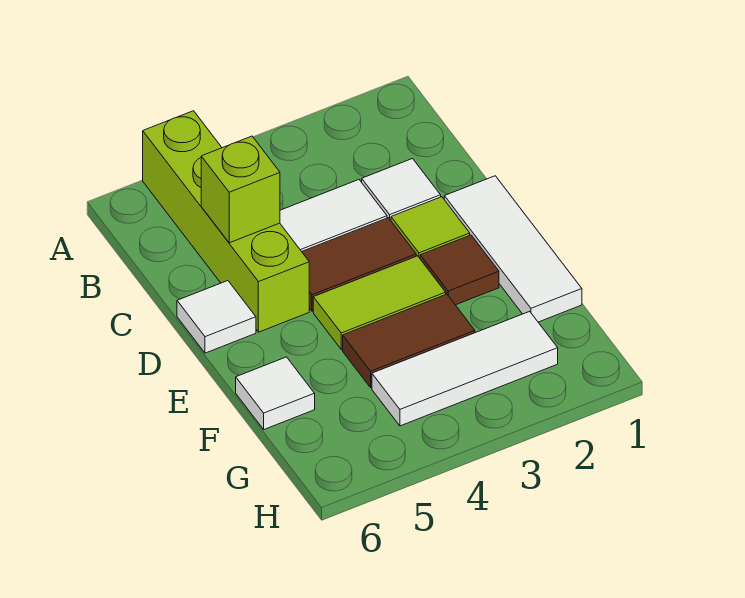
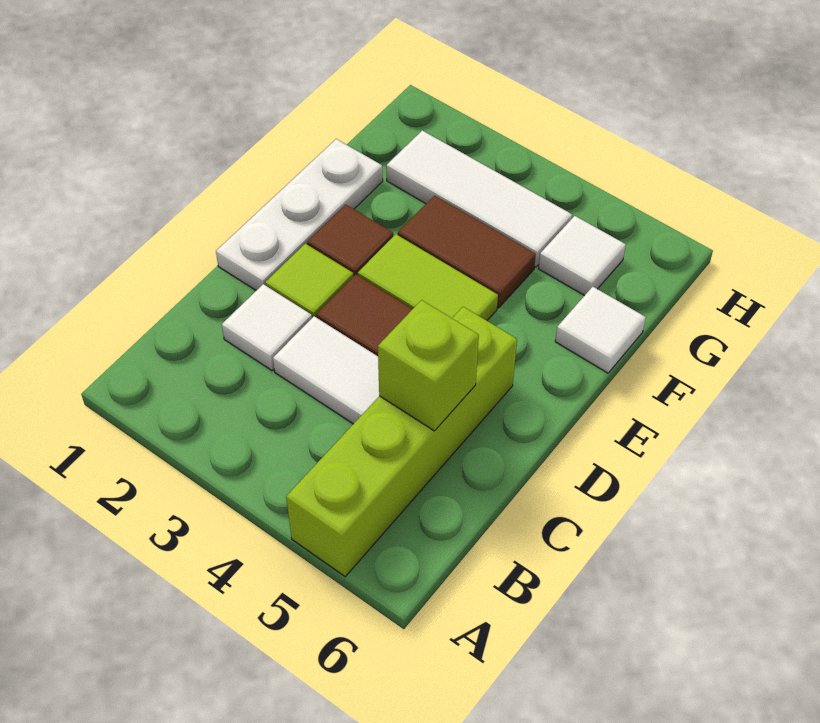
white tile D1:F1 level 1 -> white plate D1:F1 level 1
white tile D6 level 1 -> white tile G5 level 1

